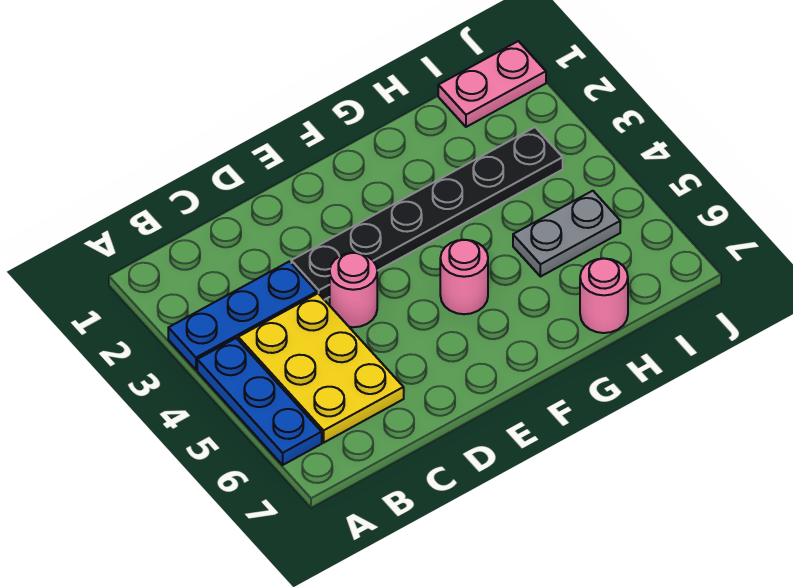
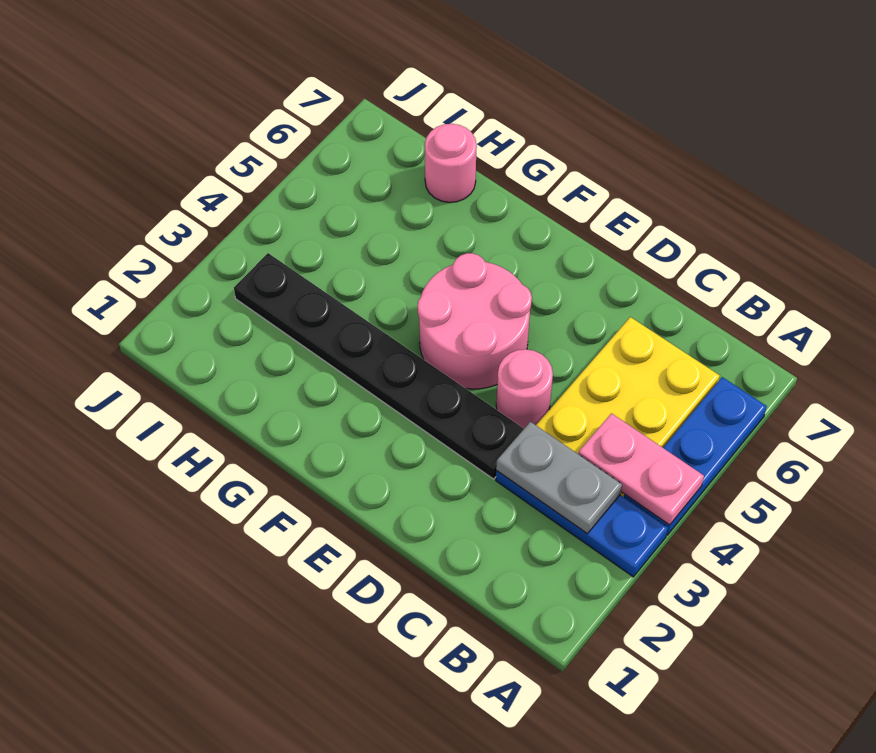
pink round brick F5 level 1 -> pink round brick E4:F5 level 1
grey plate H5:I5 level 1 -> grey plate B3:C3 level 2
pink plate I1:J1 level 1 -> pink plate A4:B4 level 2

